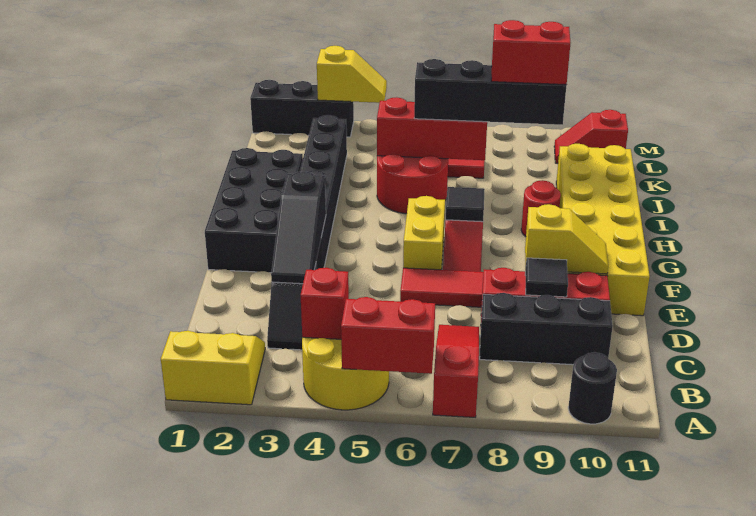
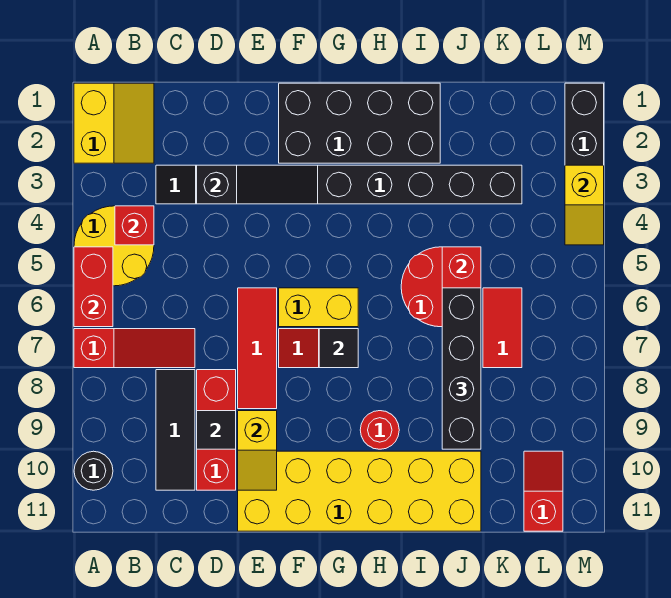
black brick C8:C10 level 1 -> black tile C8:C10 level 1
black slope D3:F3 level 2 top F -> black slope D3:F3 level 2 top D
red brick J8:J9 level 4 -> none

